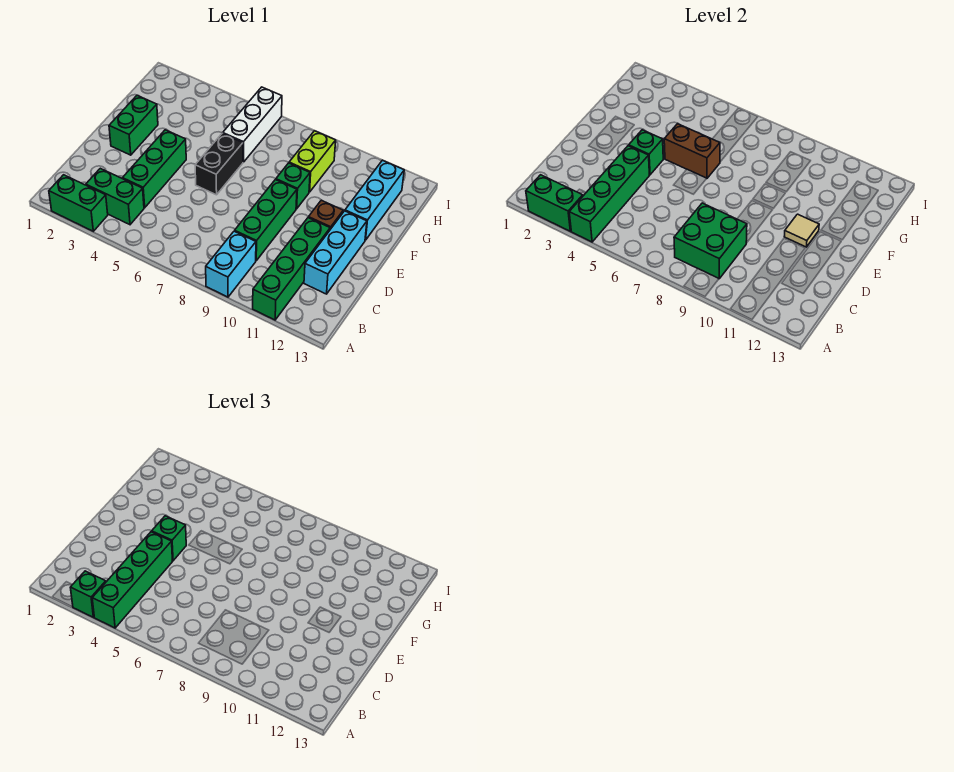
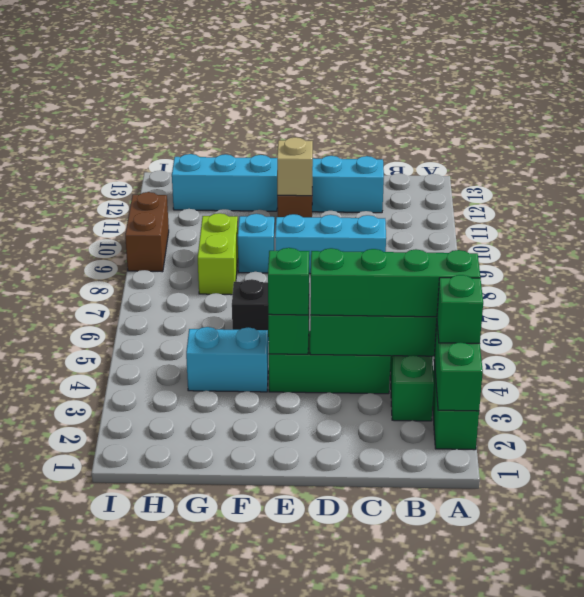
cyan brick A9:B9 level 1 -> cyan brick F4:G4 level 1
green brick A11:D11 level 1 -> none
green brick B8:C9 level 2 -> none
green brick C9:E9 level 1 -> cyan brick C9:E9 level 1
green brick E2:F2 level 1 -> none
tan tile E11 level 2 -> tan brick E11 level 2
brown brick F5:F6 level 2 -> brown brick I9:I10 level 1
green brick F9 level 1 -> cyan brick F9 level 1
white brick G6:I6 level 1 -> none
lime brick G9:H9 level 1 -> lime brick G8:G9 level 1

